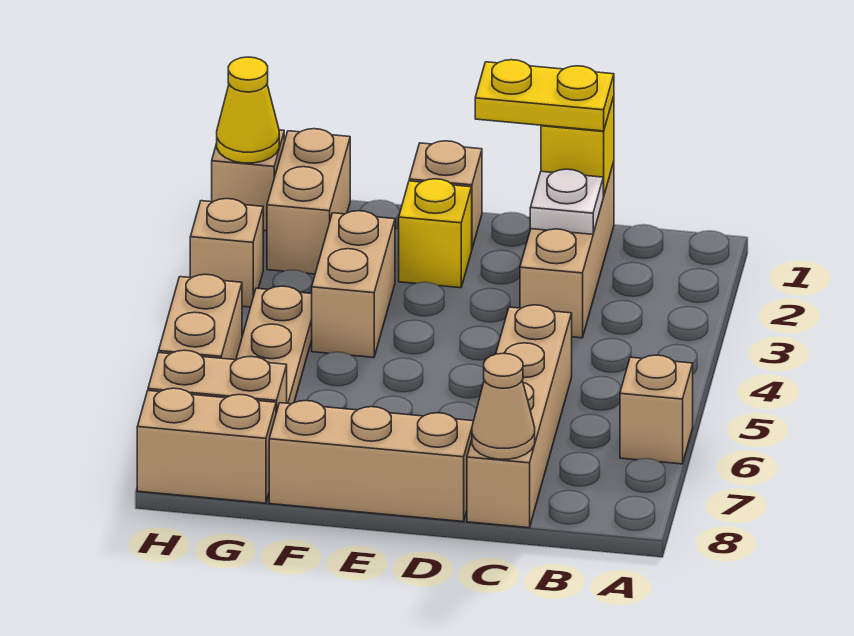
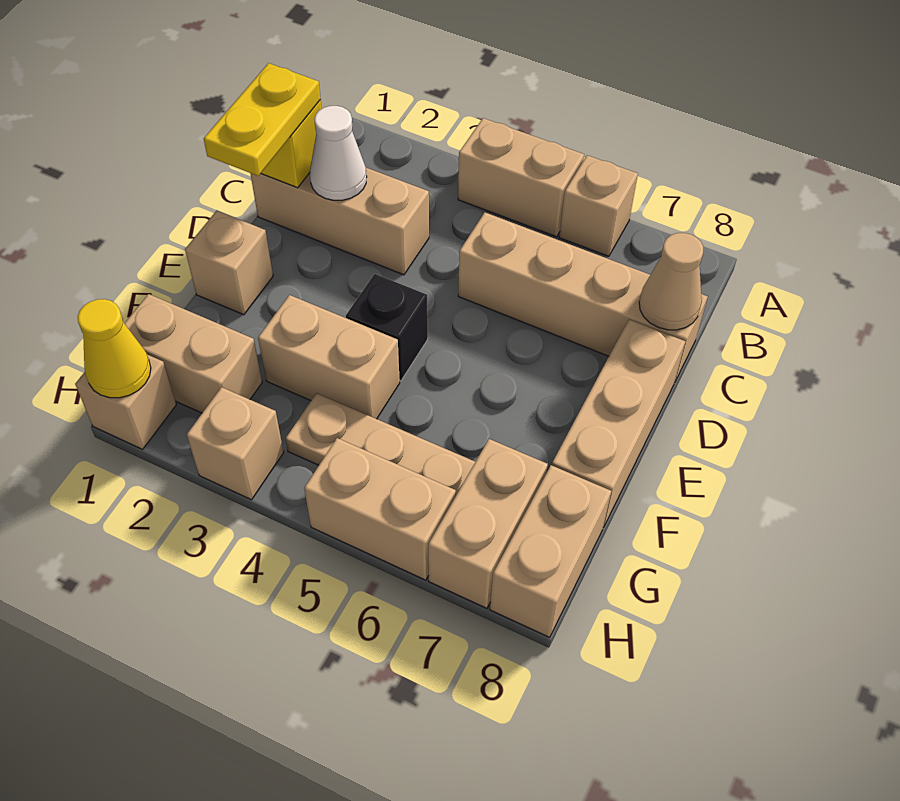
none -> tan brick A4:A5 level 1
white plate C2 level 2 -> white cone C2 level 2
yellow brick E2 level 1 -> none
none -> black brick E4 level 1

